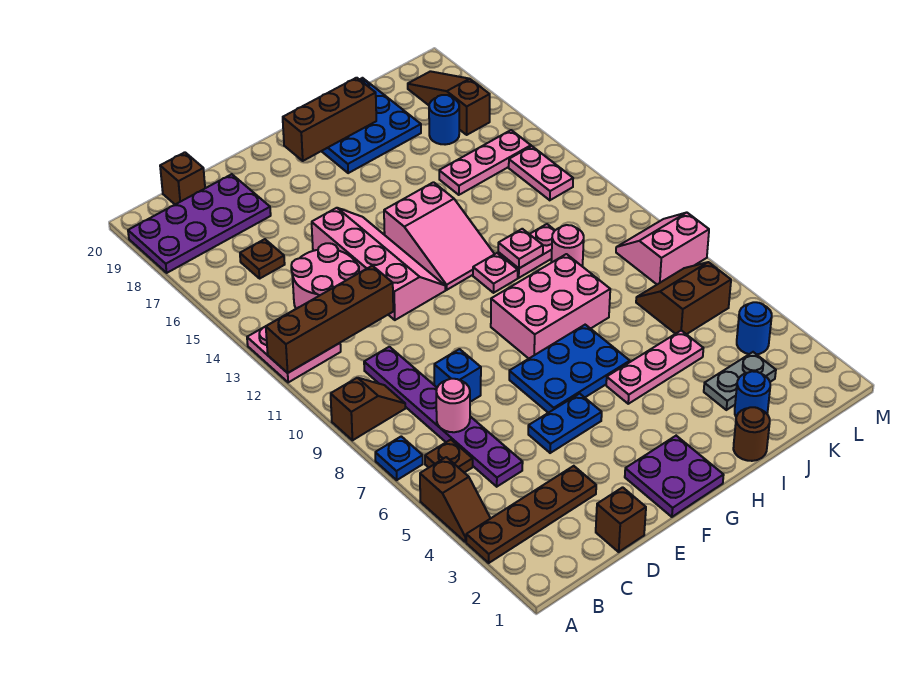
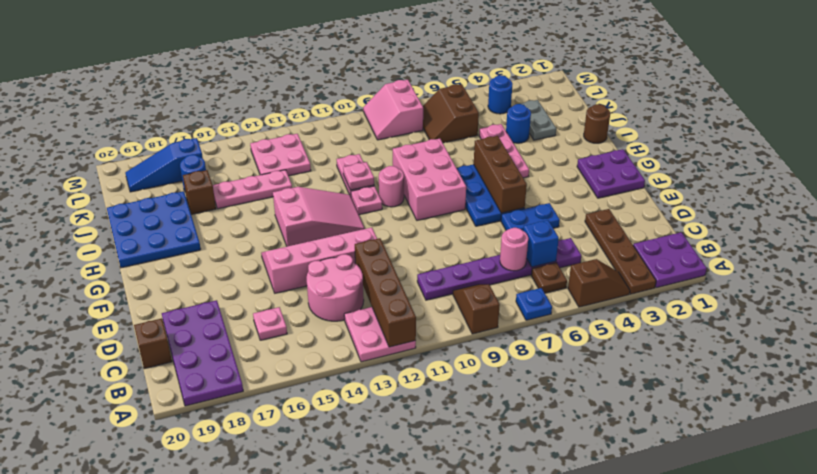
none -> purple plate A1:B2 level 1
brown plate C16 level 1 -> pink plate C16 level 1
brown brick D1 level 1 -> brown brick J17 level 1
blue brick D8 level 1 -> blue brick C6 level 2
blue plate E5:F5 level 1 -> blue plate E5:E6 level 1
brown brick G19:I19 level 2 -> brown brick F6:H6 level 2
blue round brick J2 level 1 -> blue round brick J4 level 1
pink round brick J10 level 1 -> pink round brick H10 level 1
pink plate J15:L15 level 1 -> pink plate J14:J16 level 1
pink plate L13:L14 level 1 -> pink plate K13:L14 level 1
brown slope L17:L19 level 1 top 17 -> blue slope L17:L19 level 1 top 17

